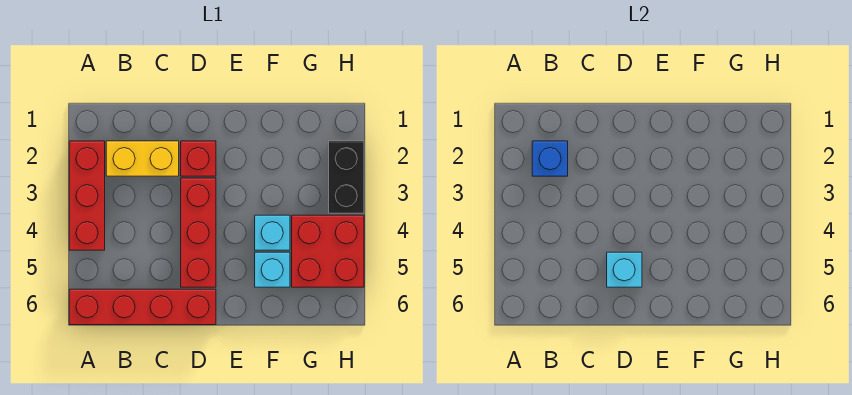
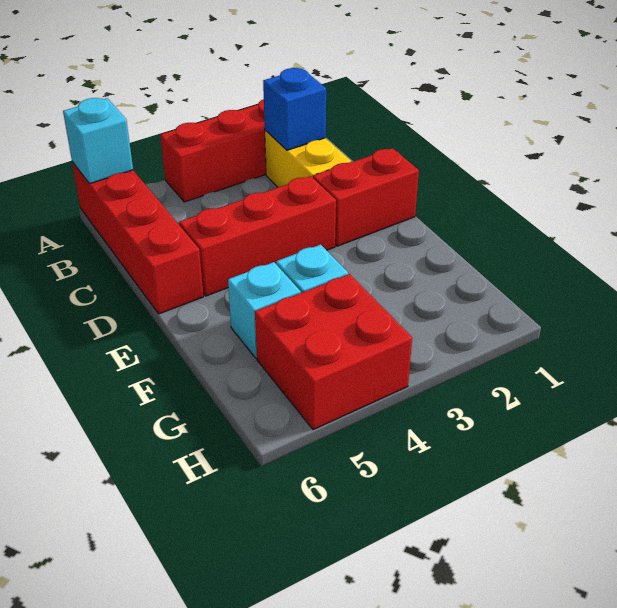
red brick D2 level 1 -> red brick D1:D2 level 1
cyan brick D5 level 2 -> cyan brick A6 level 2
black brick H2:H3 level 1 -> none

